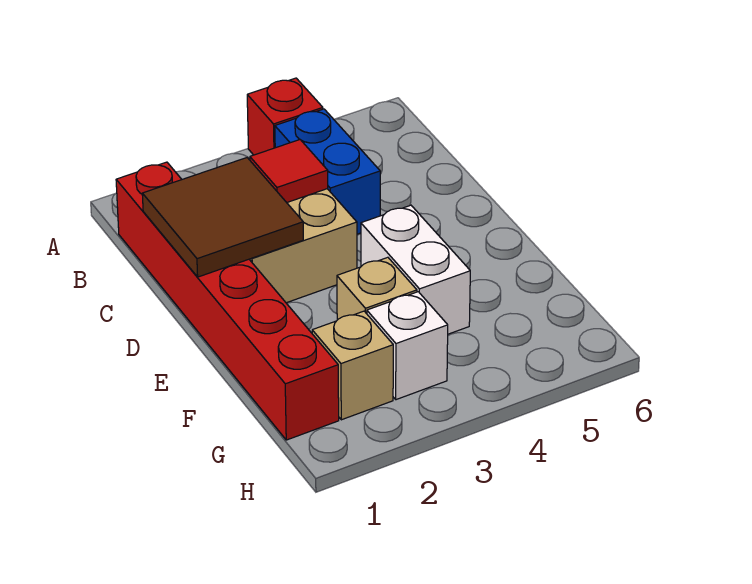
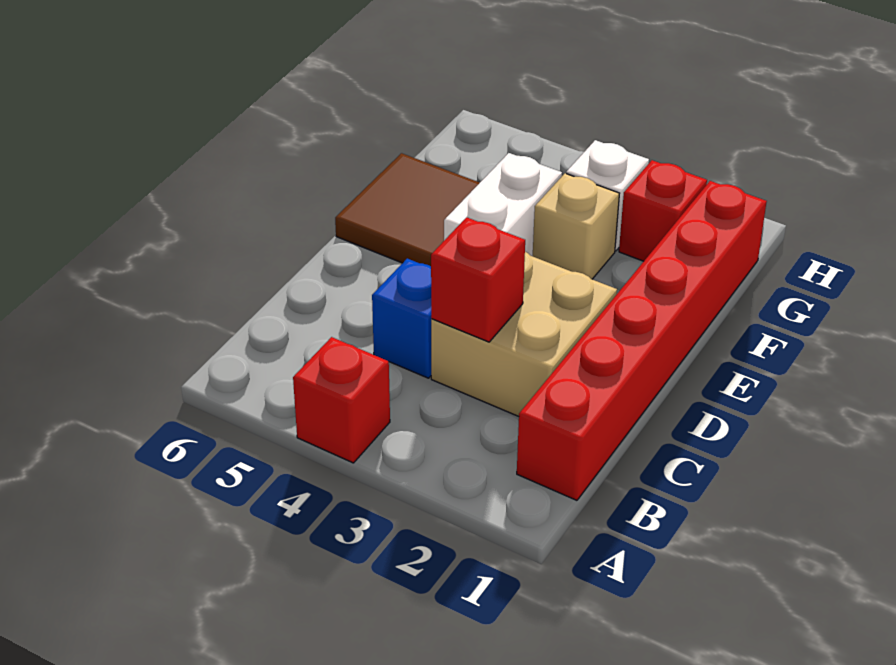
blue brick B4:C4 level 1 -> blue brick C4 level 1
brown tile C1:D2 level 2 -> brown tile E5:F6 level 1
red tile C3 level 2 -> red brick C3 level 2
tan brick G2 level 1 -> red brick G2 level 1

